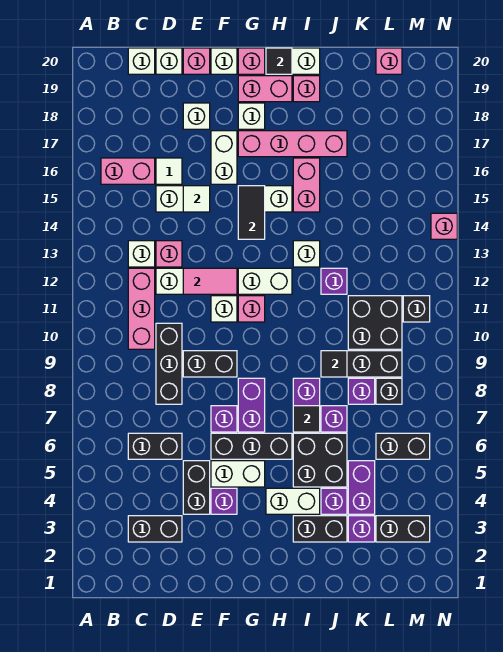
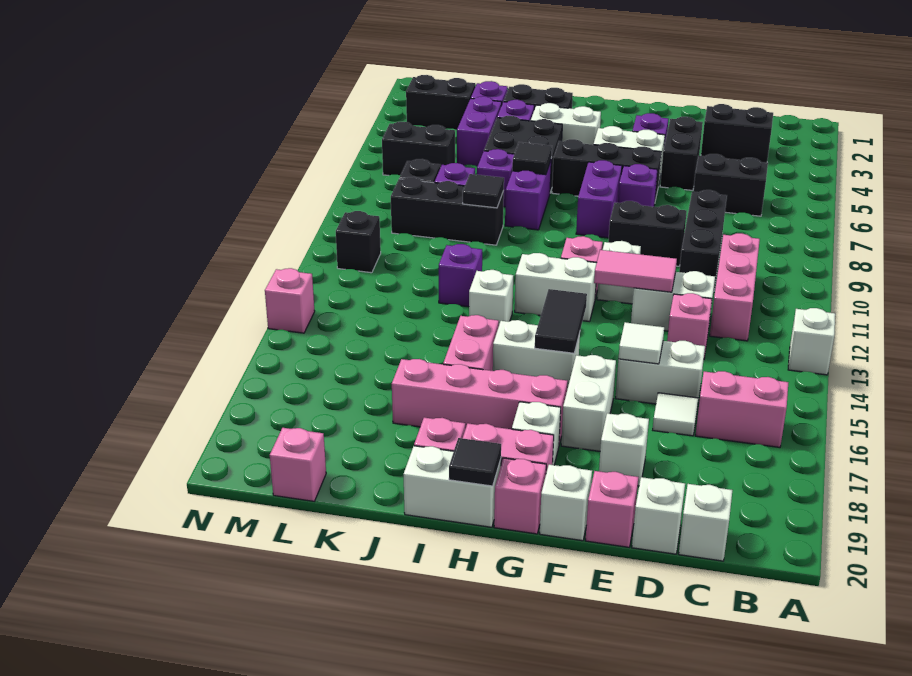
white brick C13 level 1 -> white brick A13 level 1
black brick K10:L11 level 1 -> none

